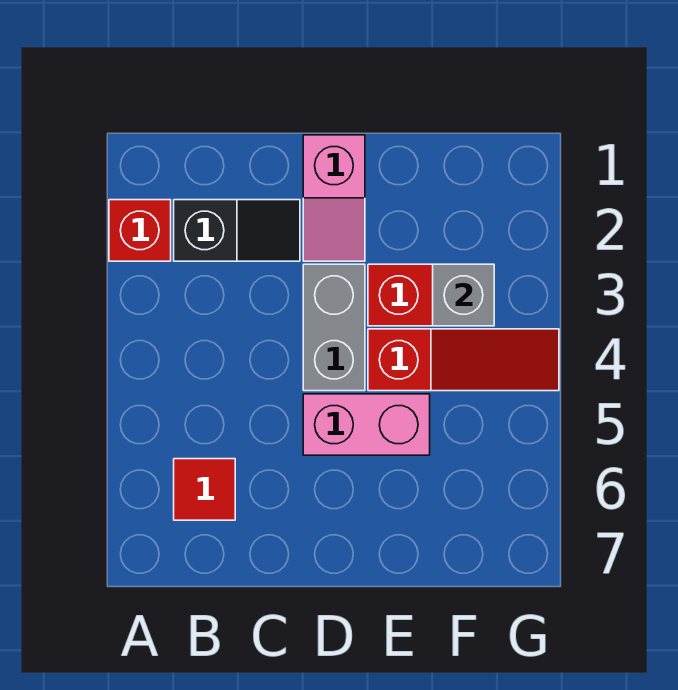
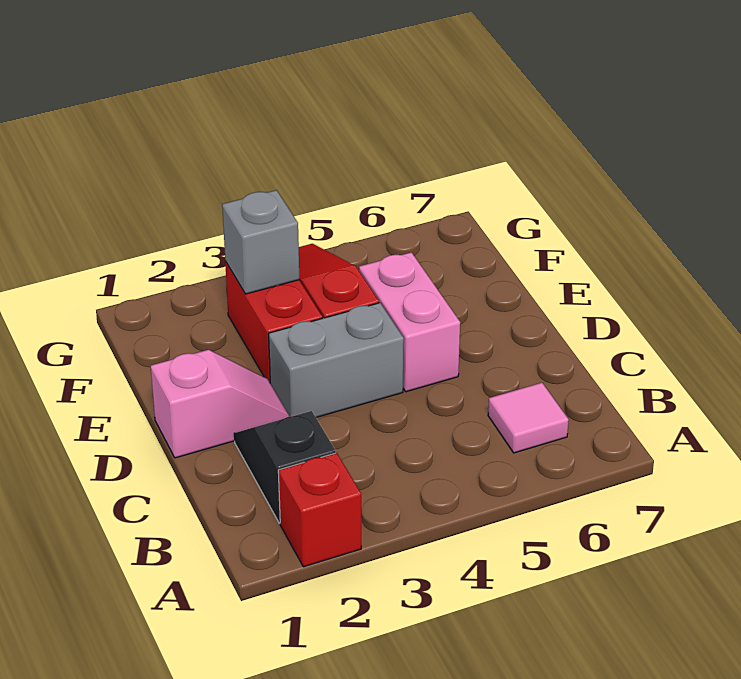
red tile B6 level 1 -> pink tile B6 level 1

